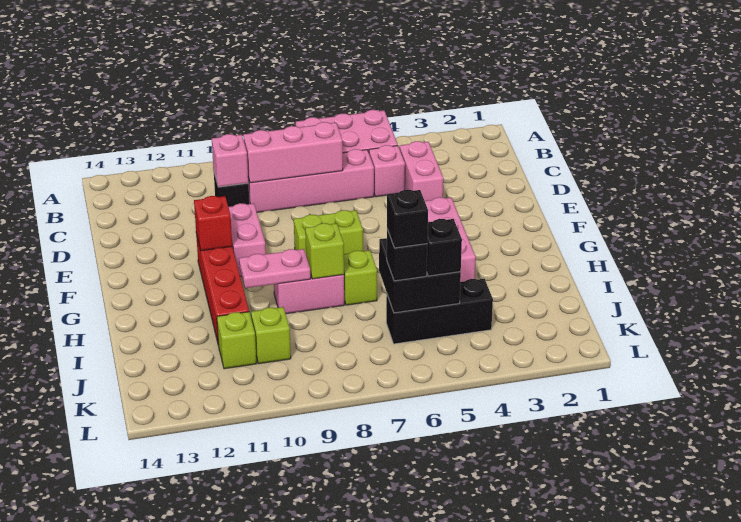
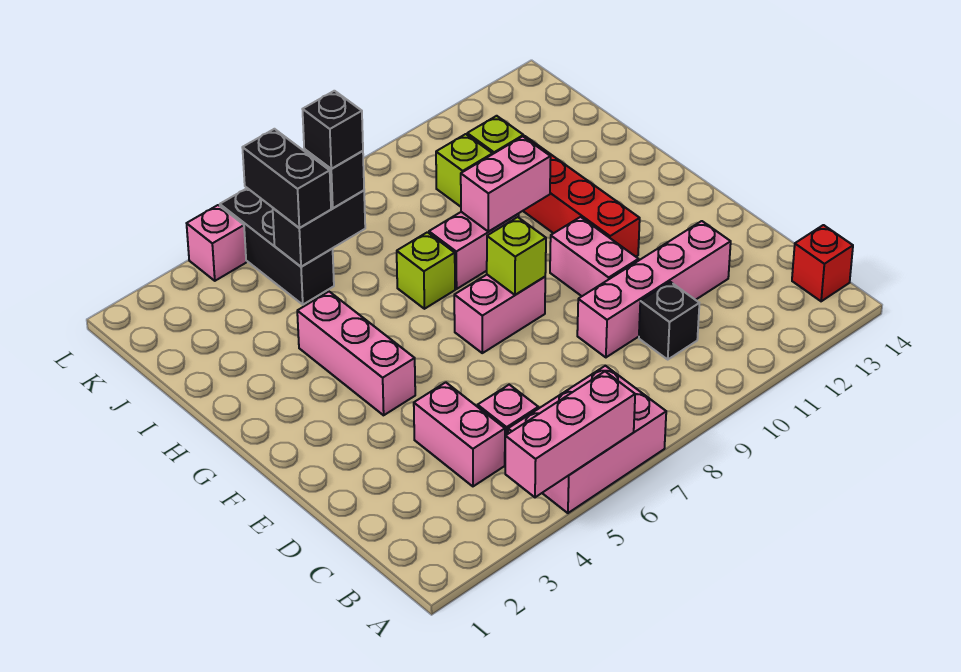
pink brick C6:C9 level 1 -> pink brick D9:D12 level 1
pink brick C7:C9 level 2 -> pink brick A4:A6 level 2
pink brick C10 level 2 -> pink brick L4 level 1
lime brick F7:F8 level 1 -> pink brick F7:F8 level 1
red brick F11 level 2 -> red brick B14 level 1
lime brick H8 level 2 -> lime brick F8 level 2
pink plate H9:H10 level 2 -> pink brick H9:H10 level 2
black brick I5:J6 level 2 -> black brick J5:J6 level 2
black brick J4:J6 level 1 -> black brick J5:L5 level 1
black brick J5 level 3 -> black brick J5:K5 level 3

